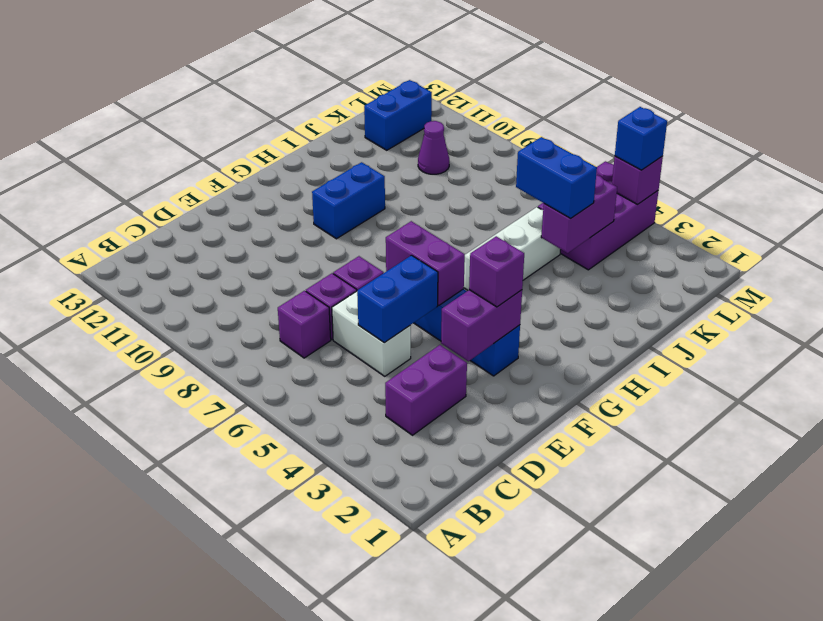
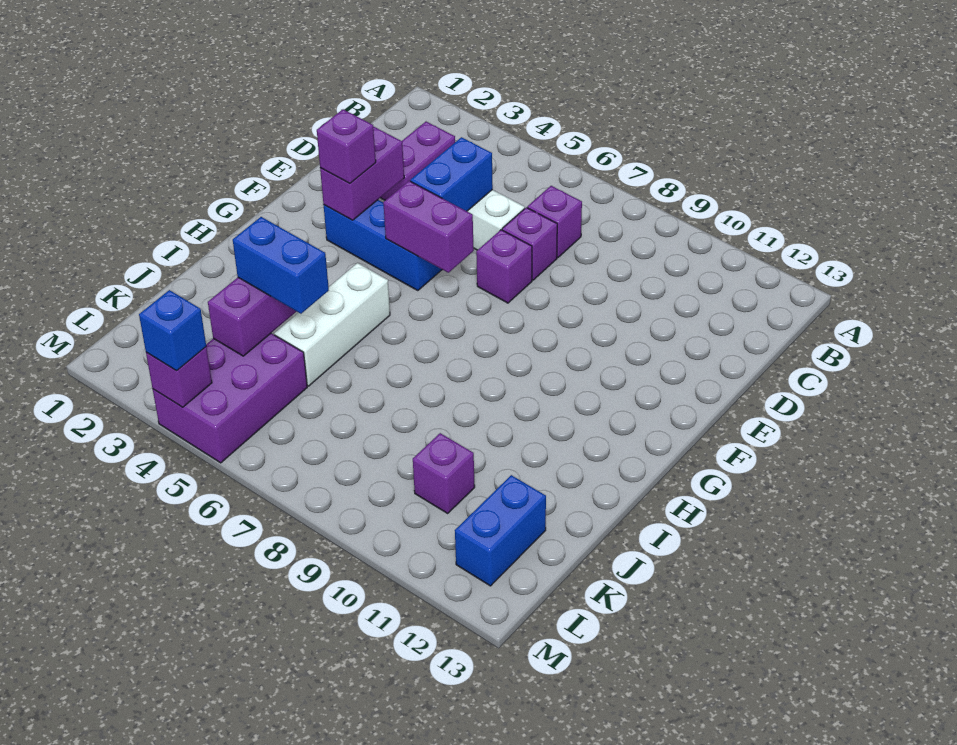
blue brick G10:H10 level 1 -> none
purple cone K10 level 1 -> purple brick K10 level 1

